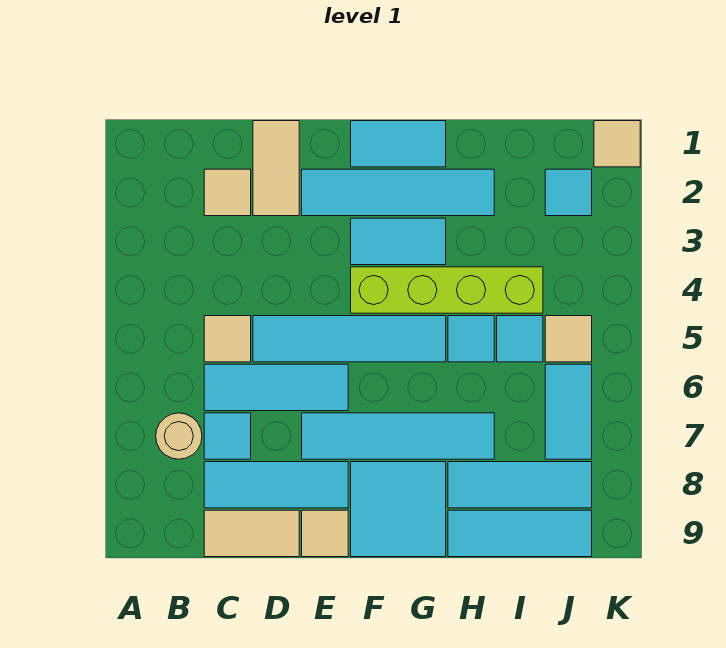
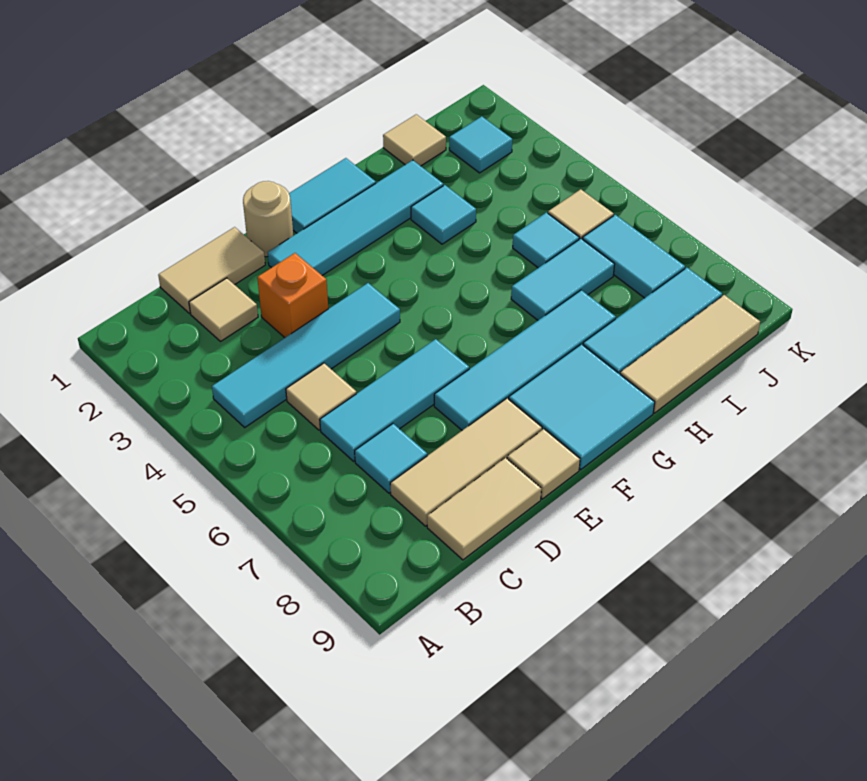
tan round brick B7 level 1 -> tan round brick E1 level 1
cyan tile C8:E8 level 1 -> tan tile C8:E8 level 1
tan tile D1:D2 level 1 -> tan tile C1:D1 level 1
none -> orange brick D3 level 1
cyan tile D5:G5 level 1 -> cyan tile B4:E4 level 1
cyan tile F3:G3 level 1 -> cyan tile H6:I6 level 1
lime brick F4:I4 level 1 -> none
cyan tile H5 level 1 -> cyan tile H3 level 1
cyan tile H9:J9 level 1 -> tan tile H9:J9 level 1
tan tile K1 level 1 -> tan tile I1 level 1

